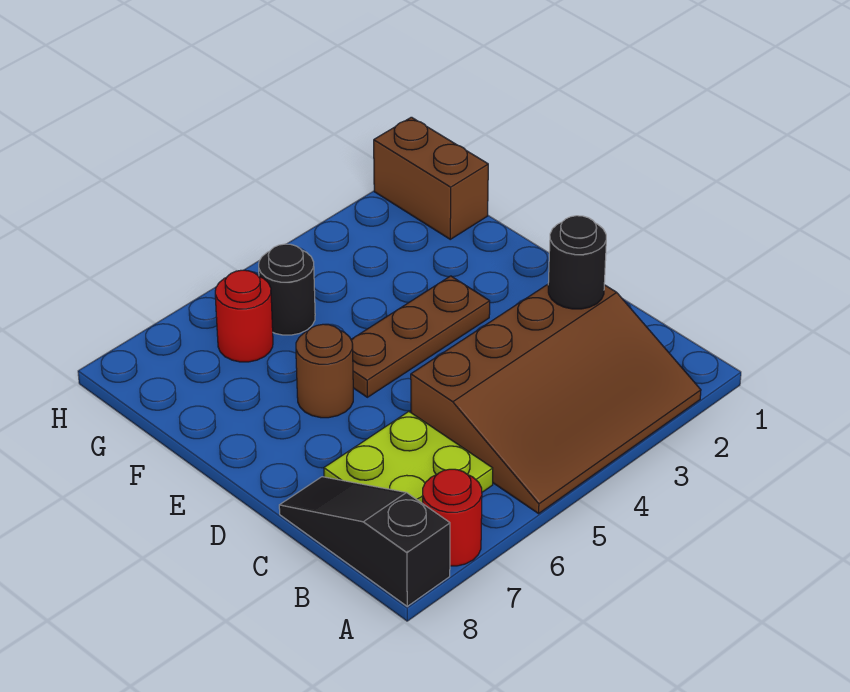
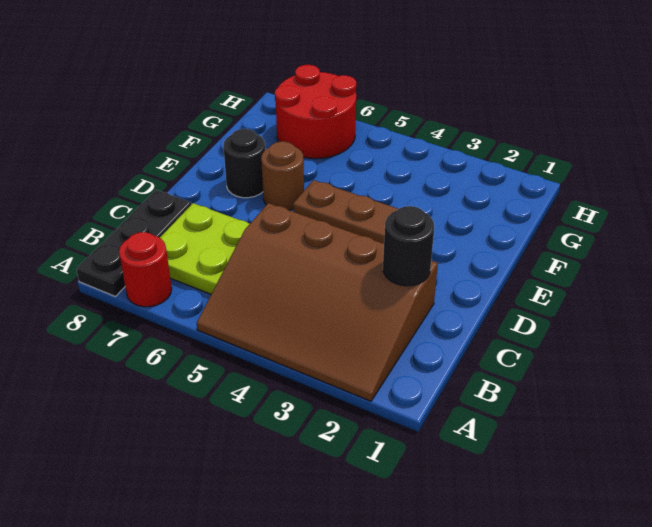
black slope A8:C8 level 1 top A -> black plate A8:C8 level 1
brown brick G1:H1 level 1 -> none
black round brick G5 level 1 -> black round brick E7 level 1
red round brick G6 level 1 -> red round brick G6:H7 level 1

